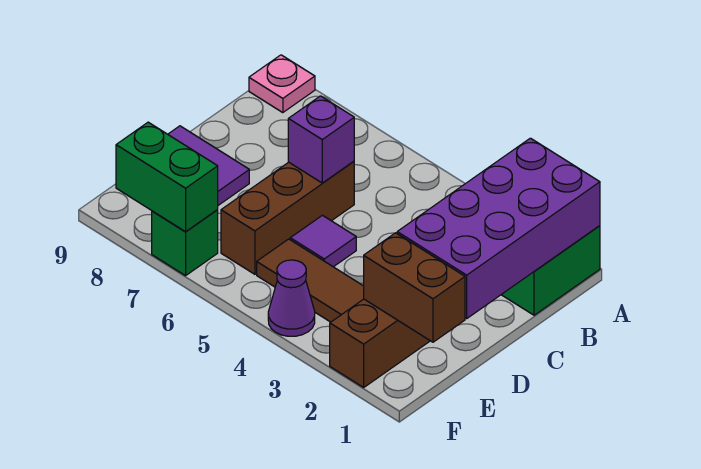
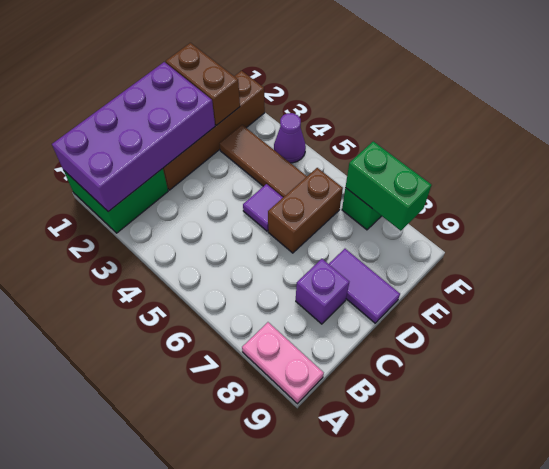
pink plate A9 level 1 -> pink plate A8:A9 level 1
brown brick C6:E6 level 1 -> brown brick D6:E6 level 1
purple brick C6 level 2 -> purple brick C8 level 1

